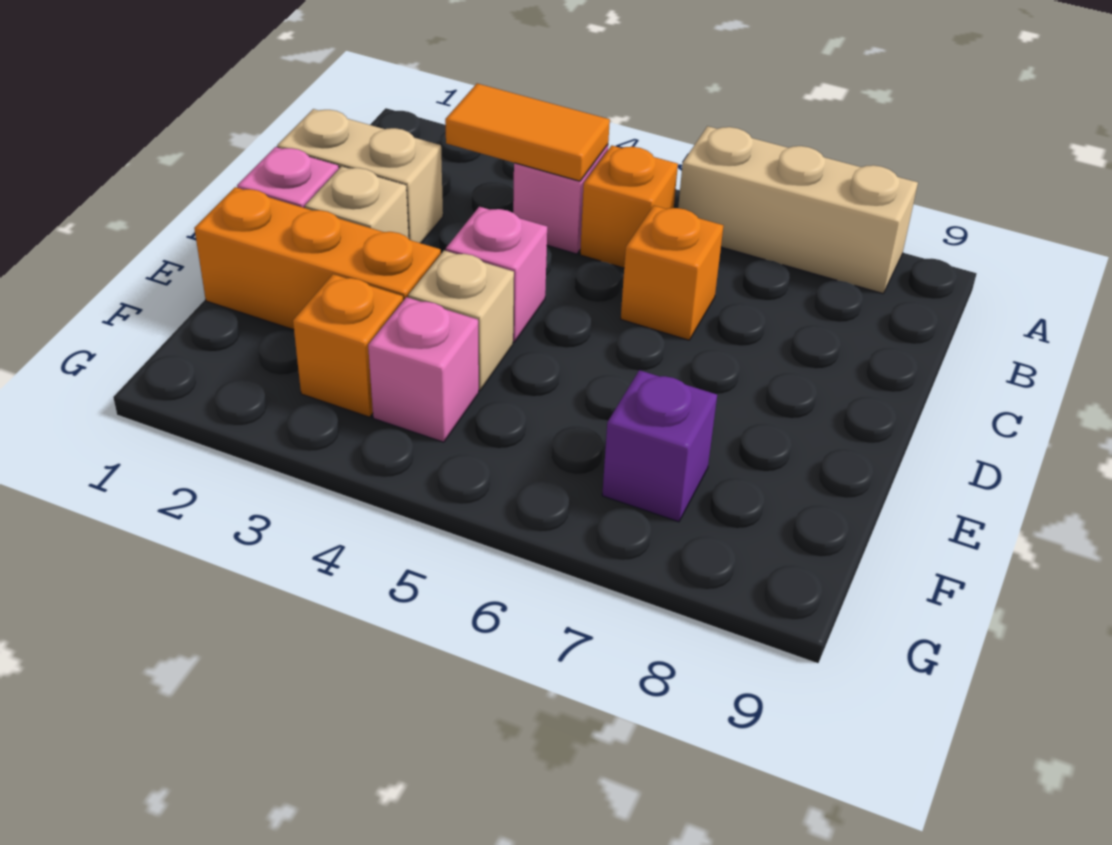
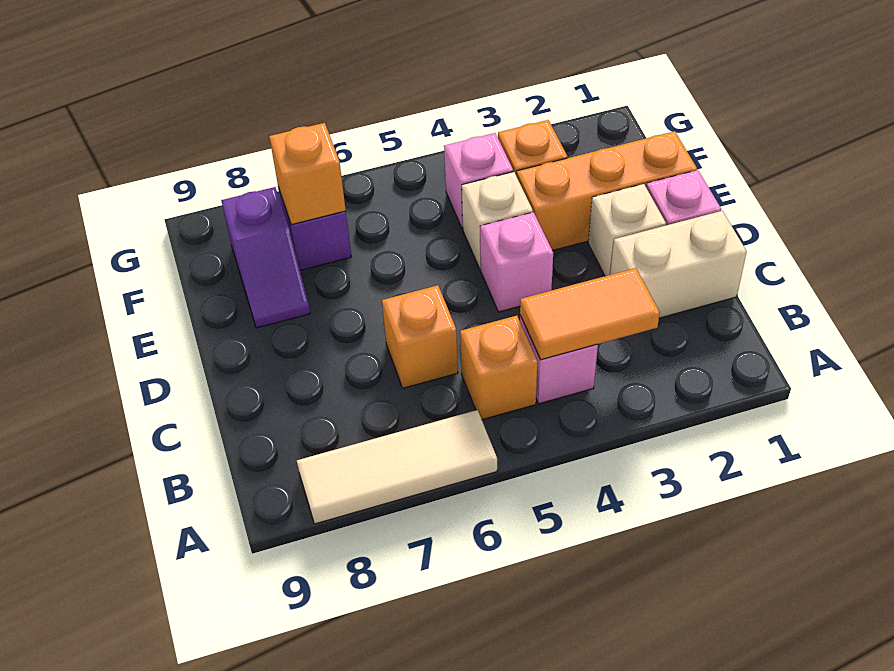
tan brick A6:A8 level 1 -> tan tile A6:A8 level 1
none -> purple slope E8:F8 level 1 top F
none -> orange brick F7 level 2

